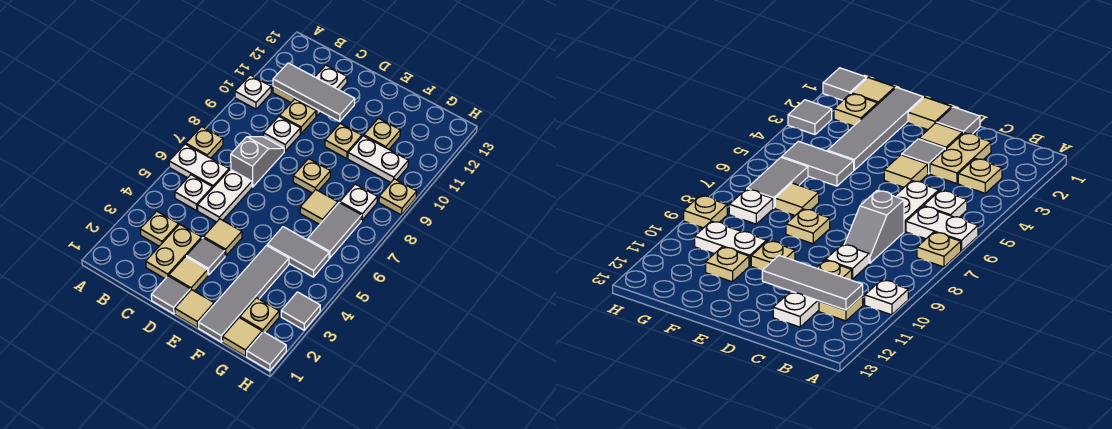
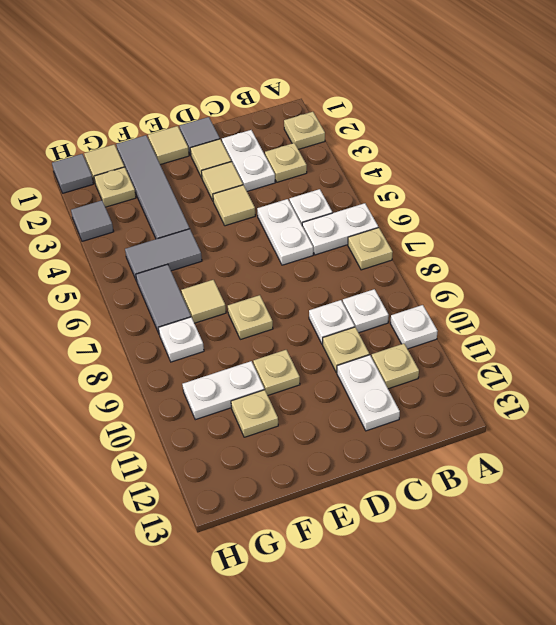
none -> white plate B9 level 1
grey tile B11:D11 level 2 -> none
tan plate C2:C3 level 1 -> white plate C2:C3 level 1
grey slope C7:C8 level 1 top 7 -> none
grey tile D3 level 1 -> tan tile D3 level 1
tan plate H9 level 1 -> tan plate A2 level 1

